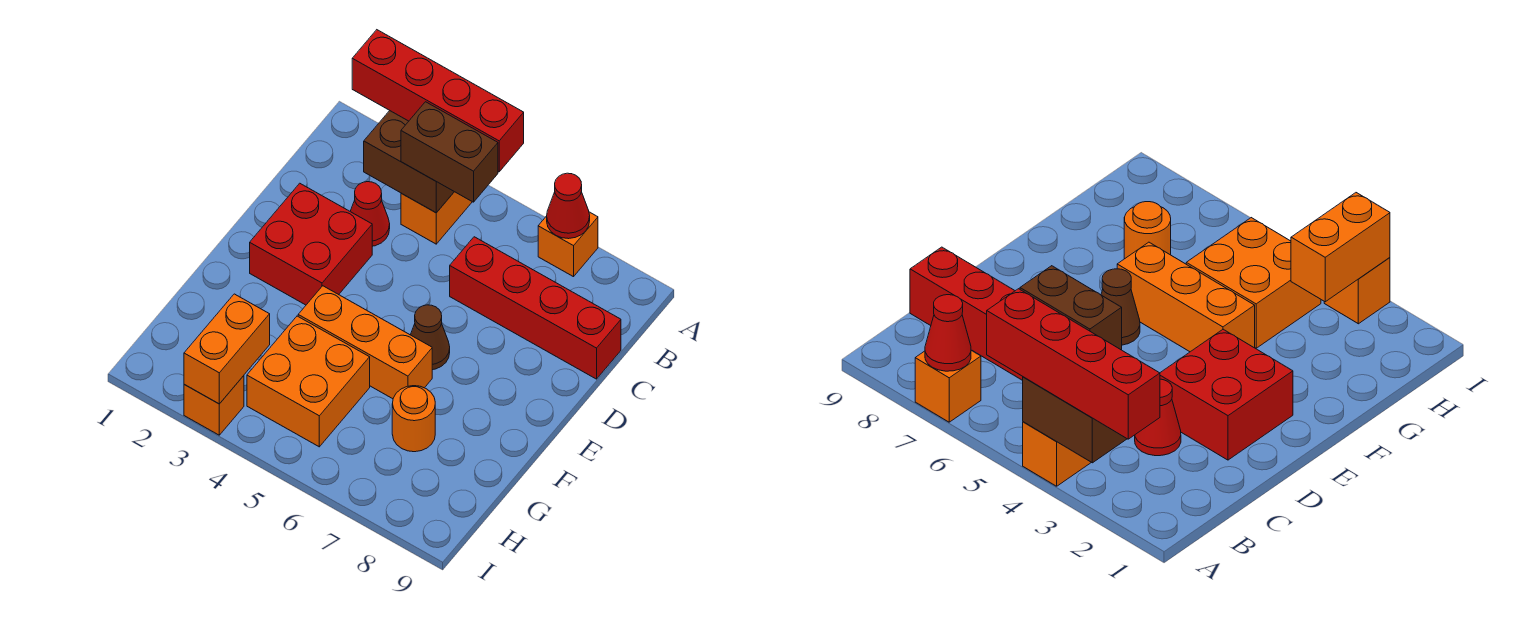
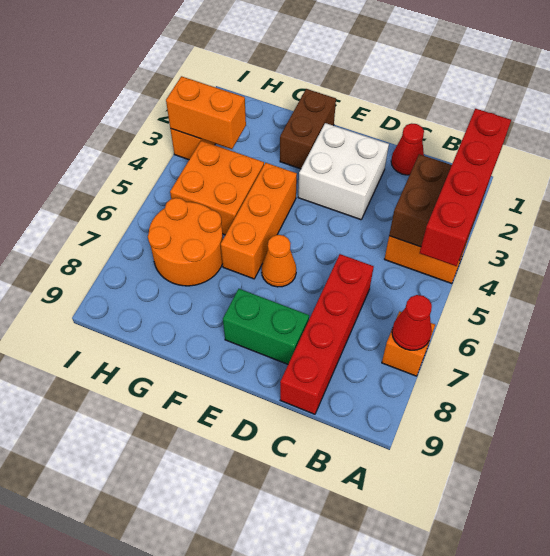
brown brick B4:B5 level 3 -> brown brick F1:F2 level 1
red cone C3 level 1 -> red cone C1 level 1
red brick D2:E3 level 1 -> white brick D2:E3 level 1
none -> green brick D8:E8 level 1
brown cone E6 level 1 -> orange cone E6 level 1
orange round brick G7 level 1 -> orange round brick G6:H7 level 1

